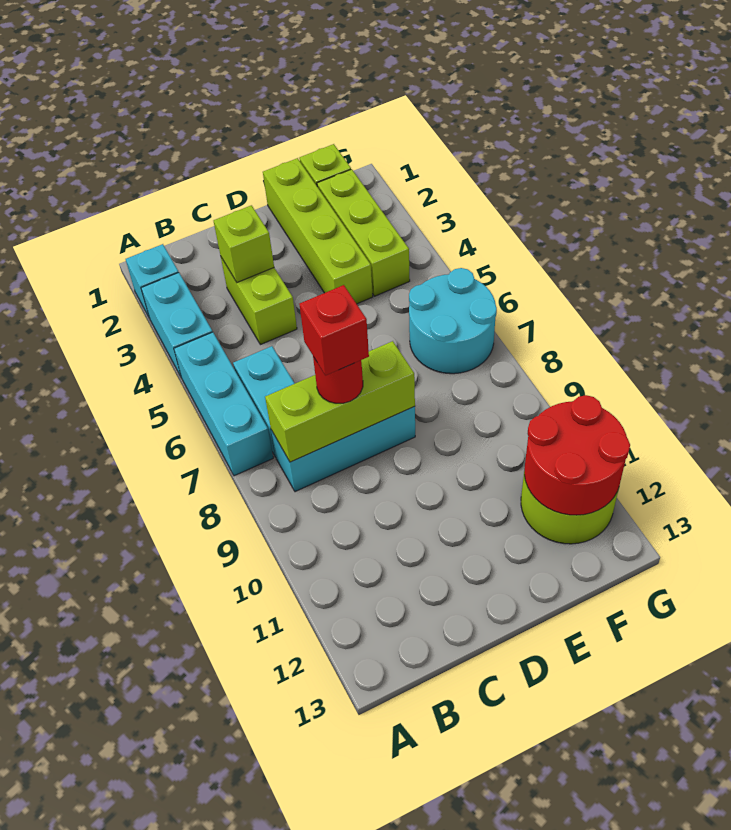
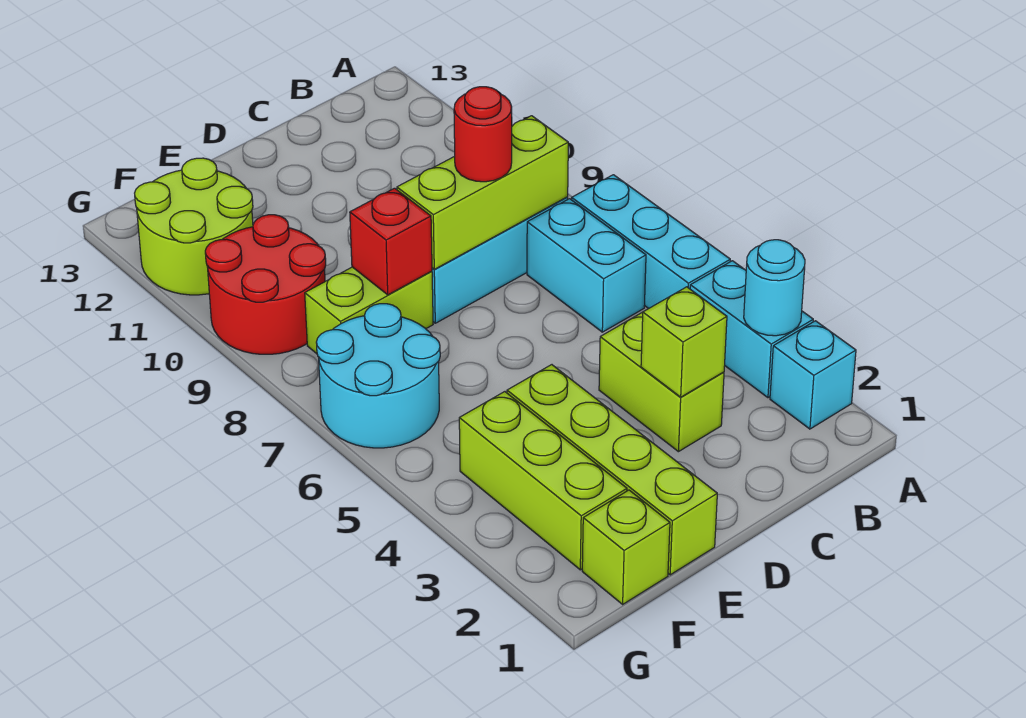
none -> cyan round brick A3 level 2
red brick C8 level 4 -> red brick E8 level 2
none -> lime brick E8:F8 level 1
red round brick F11:G12 level 2 -> red round brick F9:G10 level 1

